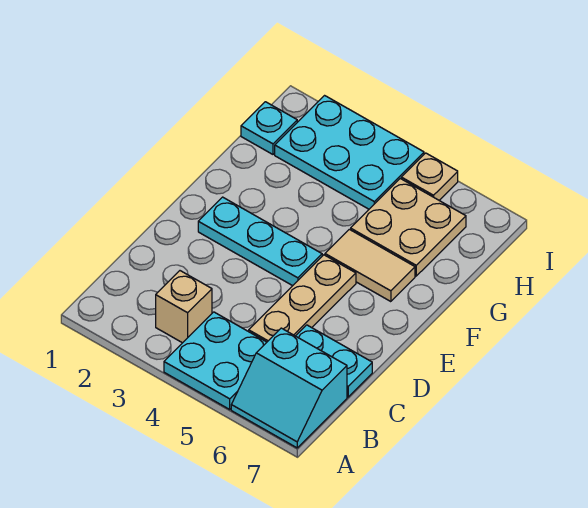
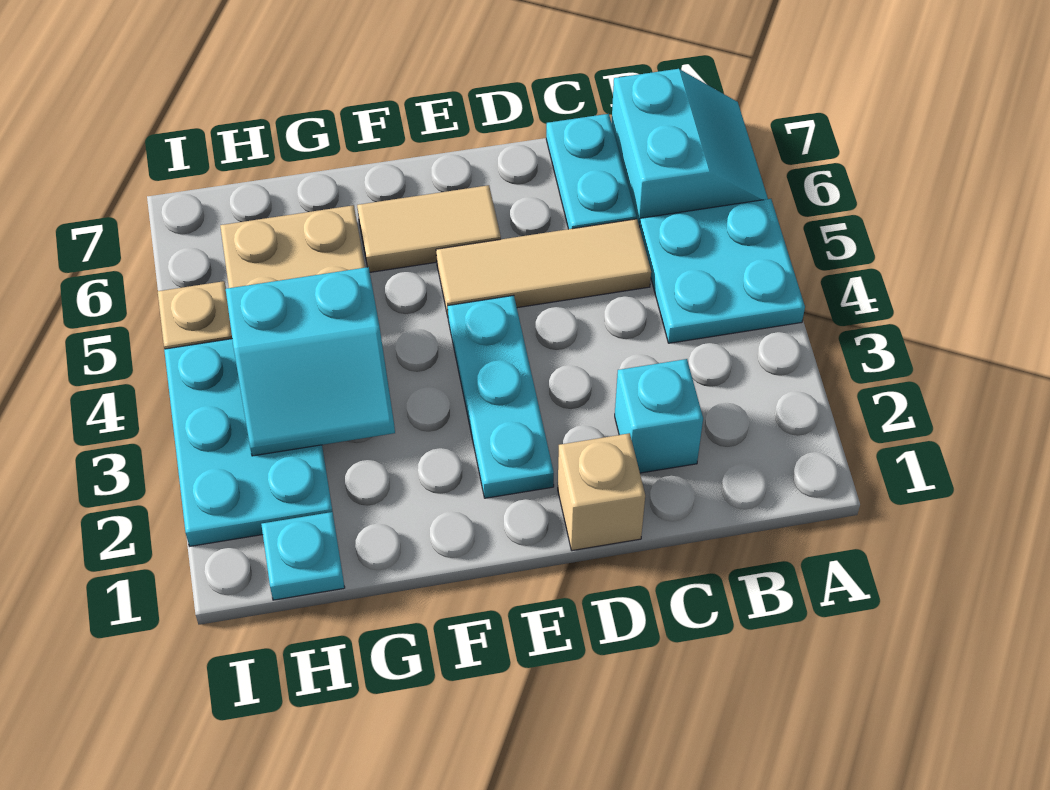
tan brick B3 level 1 -> tan brick D1 level 1
none -> cyan brick C2 level 1
tan plate C5:E5 level 1 -> tan tile C5:E5 level 1
tan tile F5:F6 level 1 -> tan tile E6:F6 level 1
none -> cyan slope G3:H4 level 2 top 4

